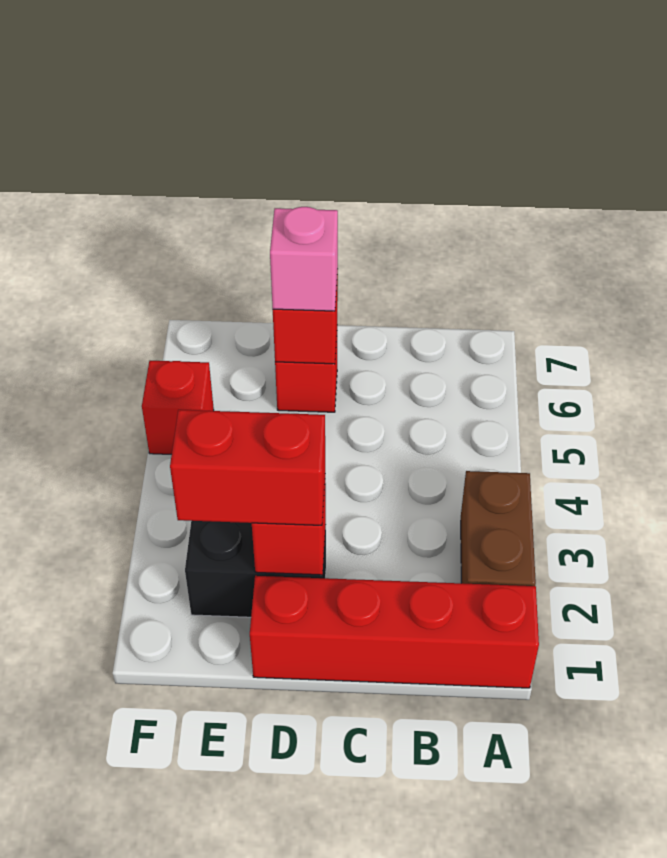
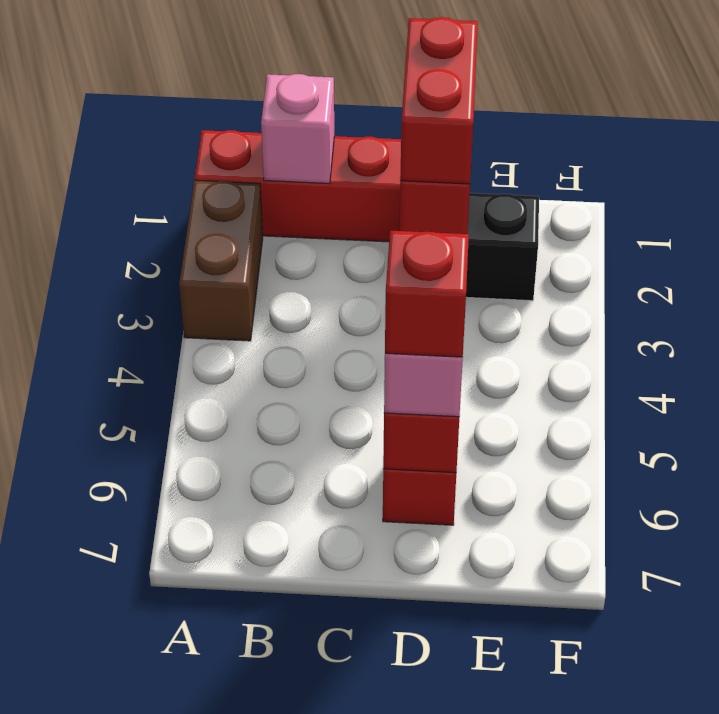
none -> pink brick B1 level 2
red brick D2:E2 level 3 -> red brick D1:D2 level 3
red brick F5 level 1 -> red brick D6 level 4

